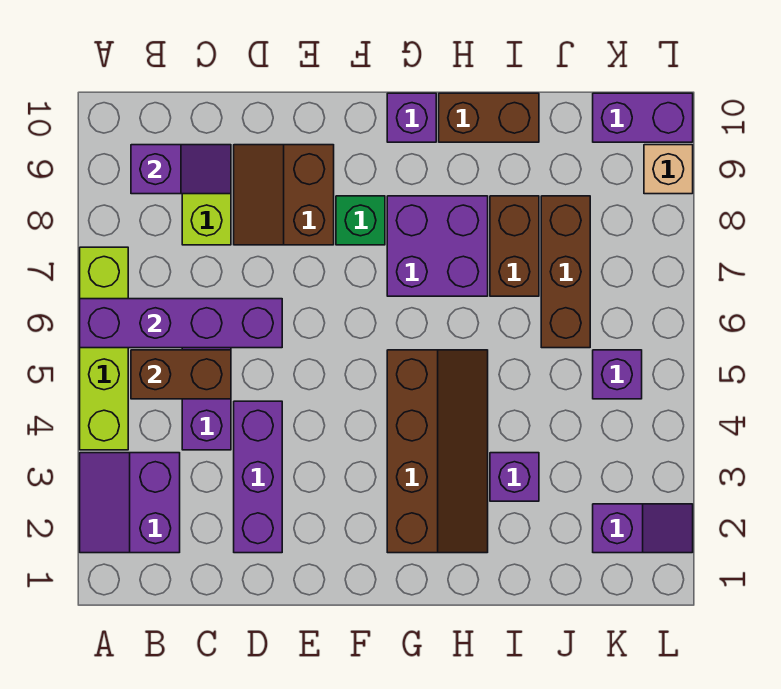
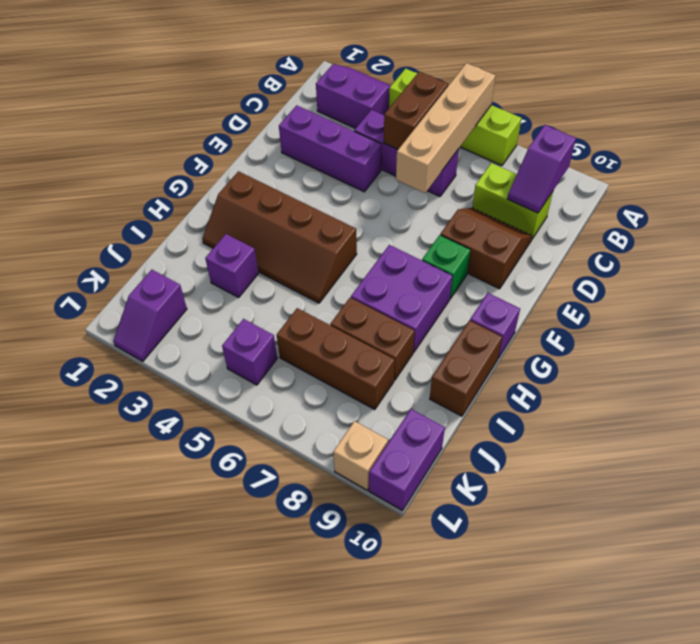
purple brick A6:D6 level 2 -> tan brick A6:D6 level 2

